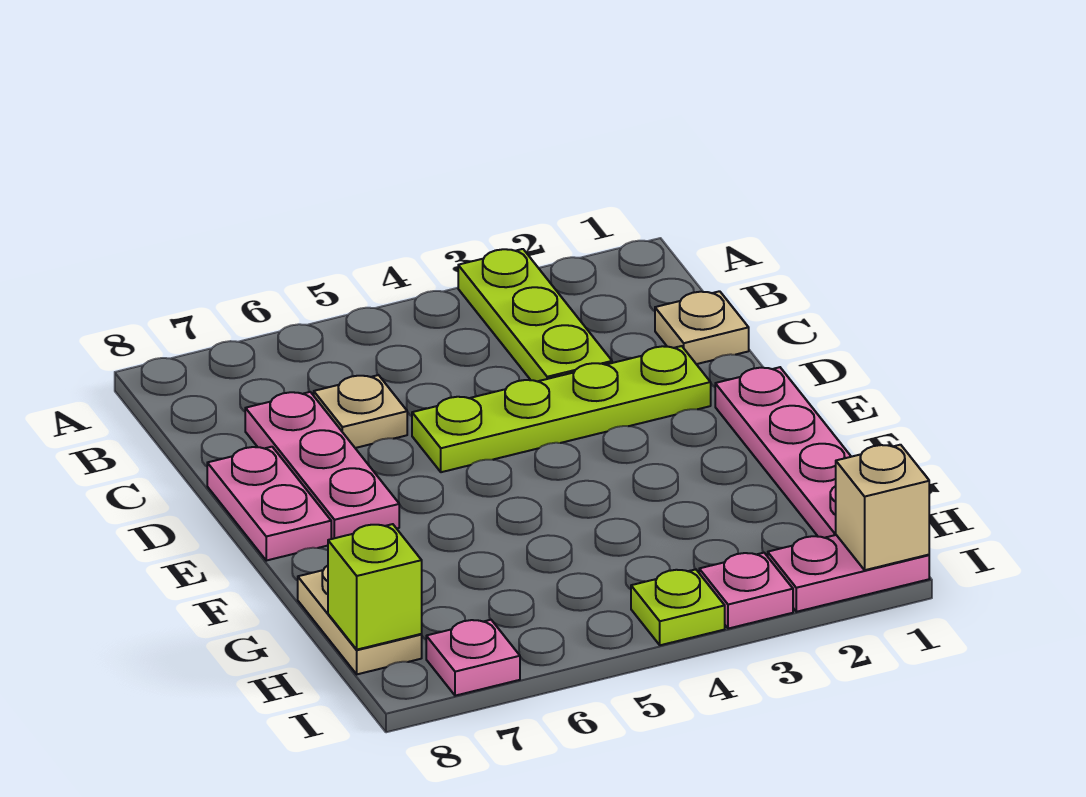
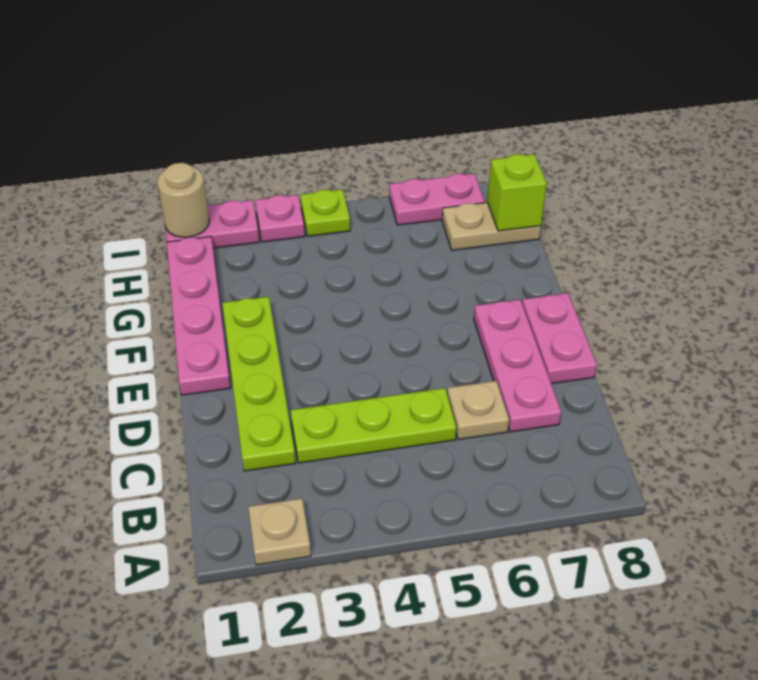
lime plate A3:C3 level 1 -> lime plate C3:C5 level 1
tan plate C1 level 1 -> tan plate A2 level 1
lime plate D2:D5 level 1 -> lime plate C2:F2 level 1
tan plate G8:H8 level 1 -> tan plate H7:H8 level 1
tan brick I1 level 2 -> tan round brick I1 level 2
pink plate I7 level 1 -> pink plate I6:I7 level 1

